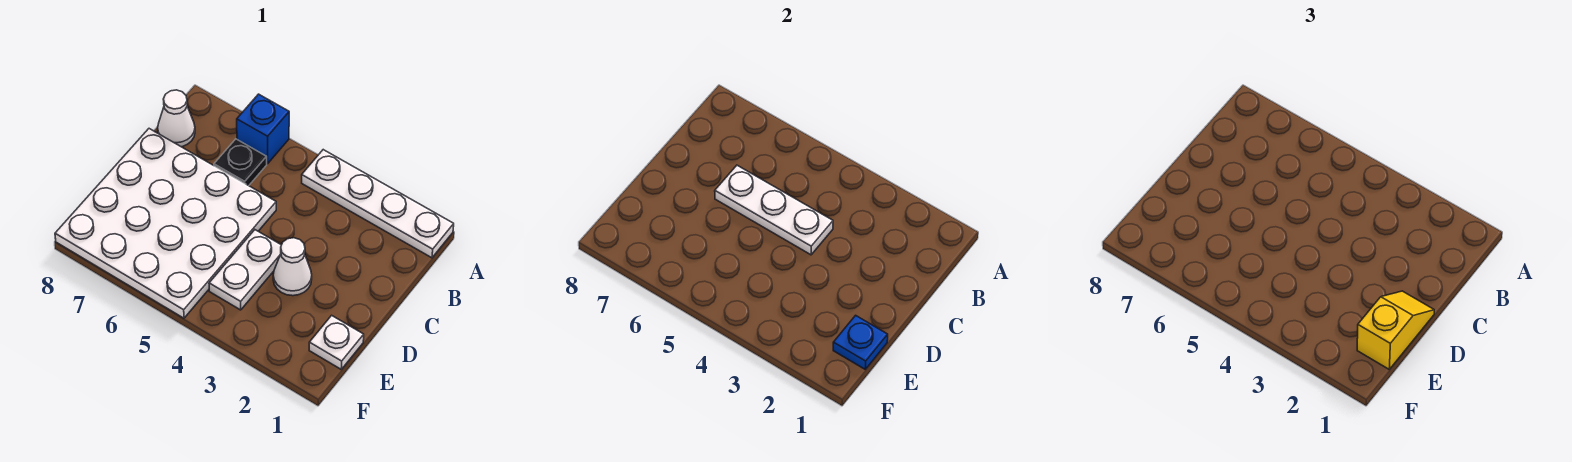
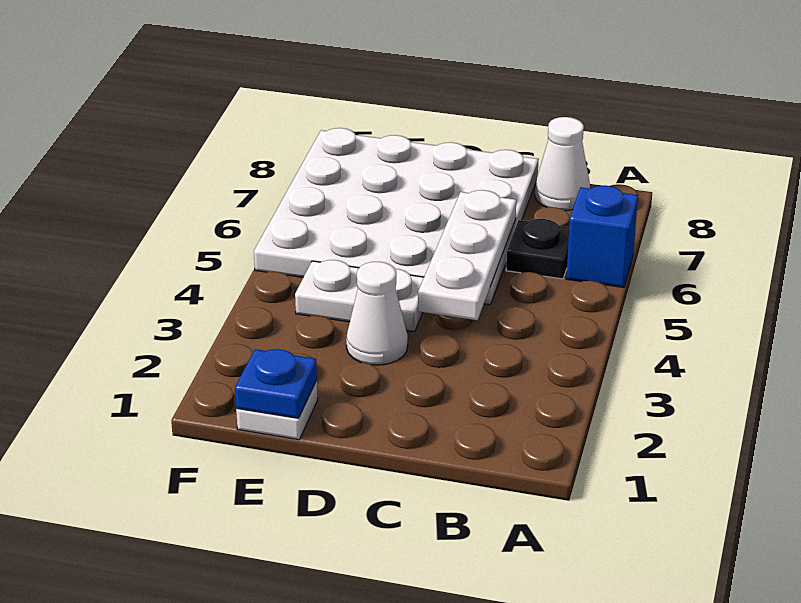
white plate A1:A4 level 1 -> none
yellow slope D1:E1 level 3 top E -> none

